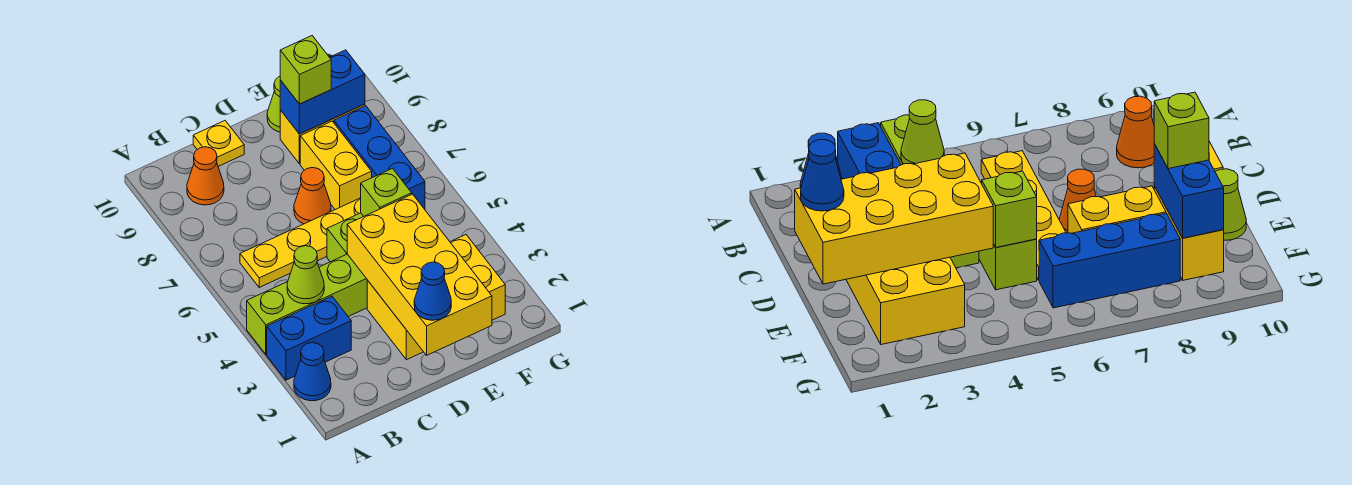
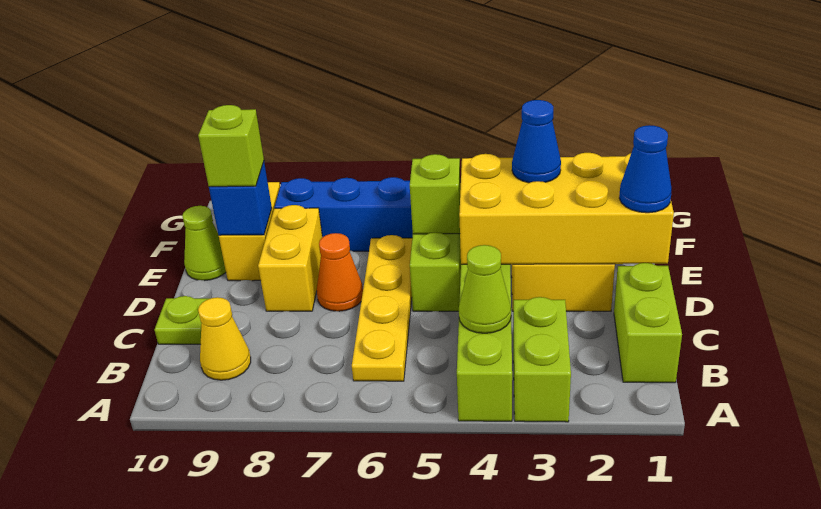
blue cone A2 level 1 -> blue cone E3 level 3
blue brick A3:B3 level 1 -> lime brick A3:B3 level 1
none -> lime brick B1:C1 level 1
orange cone B9 level 1 -> yellow cone B9 level 1
yellow plate C10 level 1 -> lime plate C10 level 1
yellow brick E7:E8 level 1 -> yellow brick D8:E8 level 1
blue brick E9:F9 level 2 -> blue brick E9 level 2

